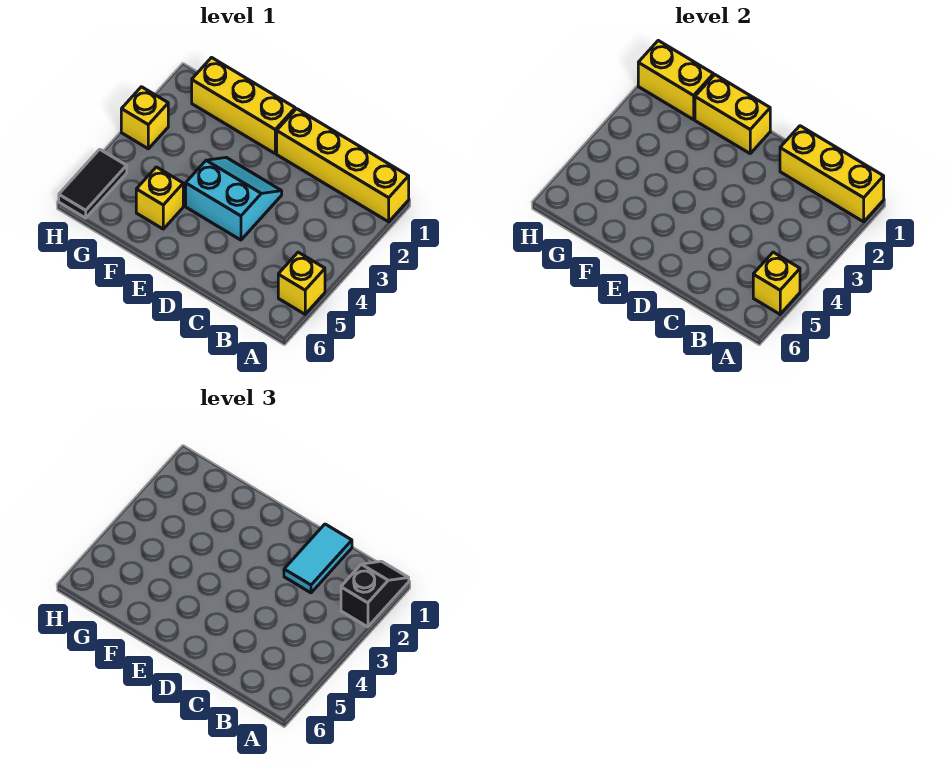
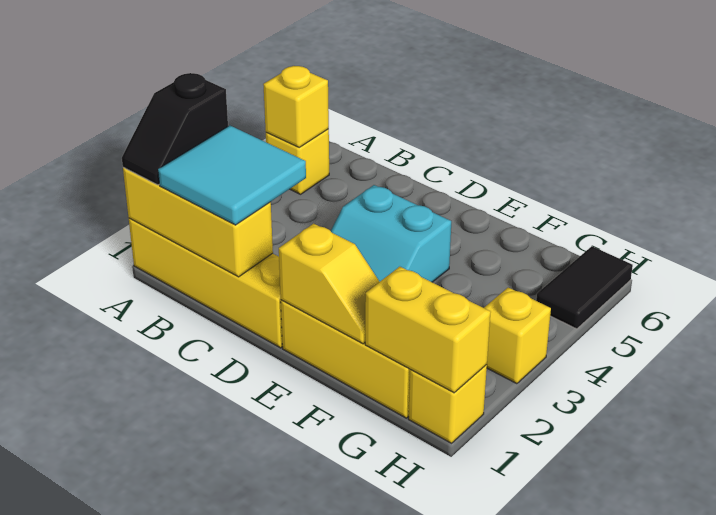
cyan tile C1:C2 level 3 -> cyan tile B1:C2 level 3
yellow brick E1:F1 level 2 -> yellow slope E1:F1 level 2 top E
yellow brick F5 level 1 -> yellow brick H1 level 1

